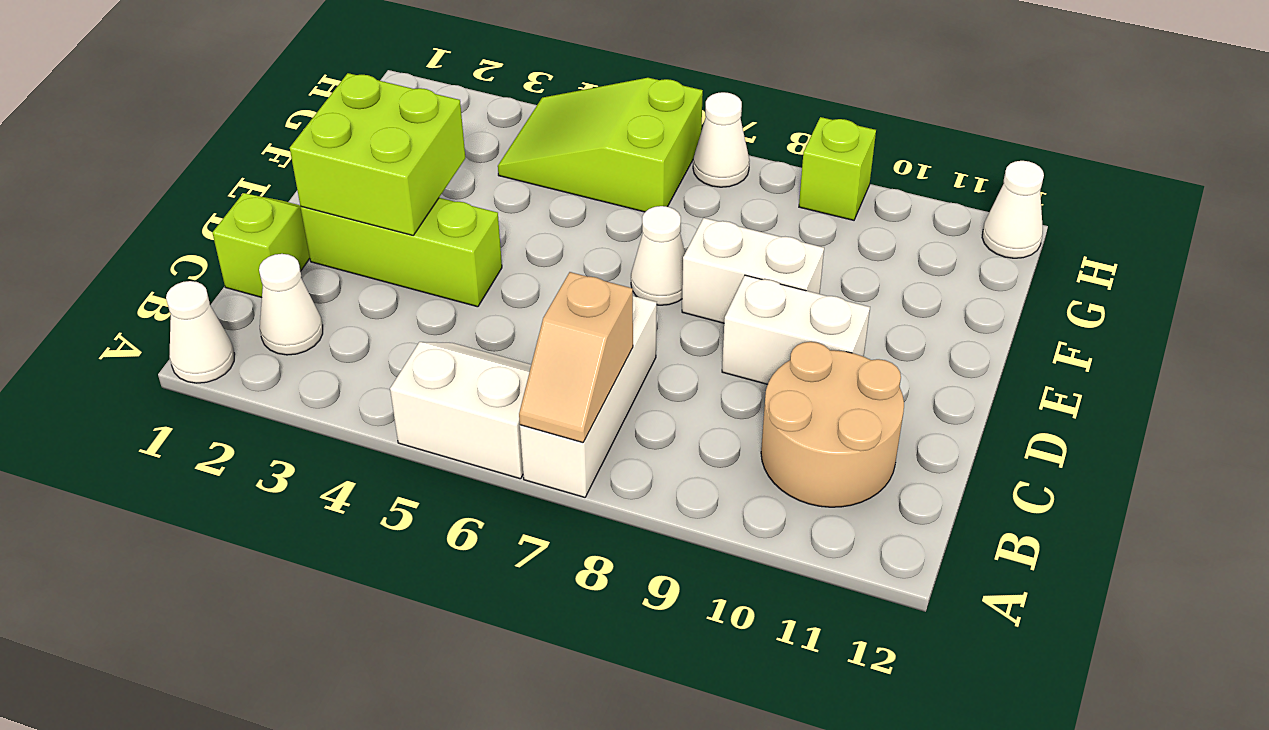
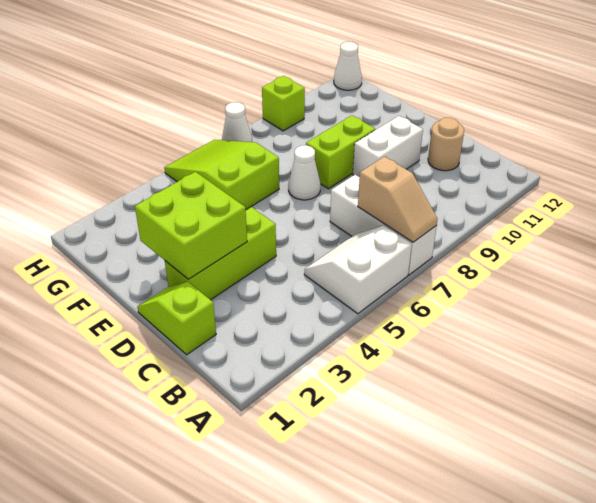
white cone A1 level 1 -> none
white cone B2 level 1 -> none
tan round brick B10:C11 level 1 -> tan round brick C11 level 1
white brick E8:E9 level 1 -> lime brick E8:E9 level 1
lime slope G4:H6 level 1 top 6 -> lime slope F5:H6 level 1 top F

